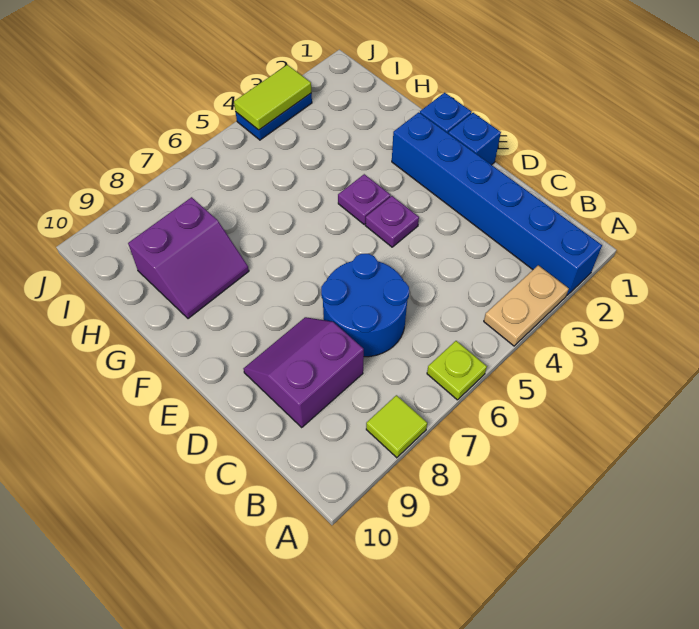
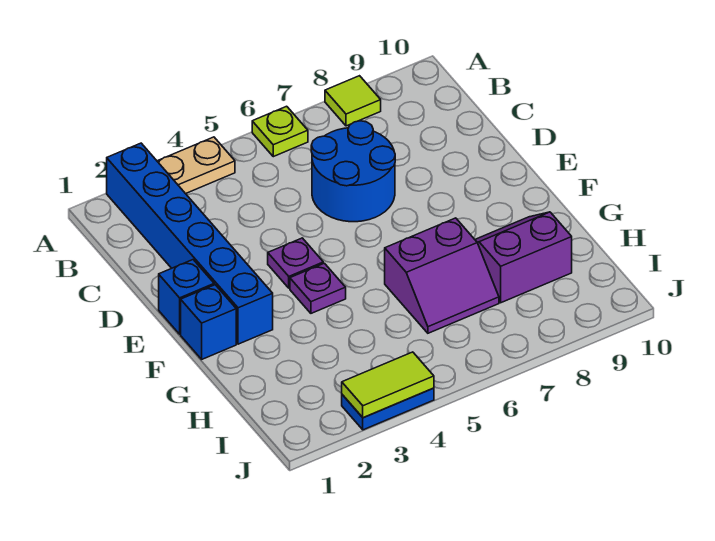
purple slope C8:D9 level 1 top C -> purple slope G6:H7 level 1 top G

